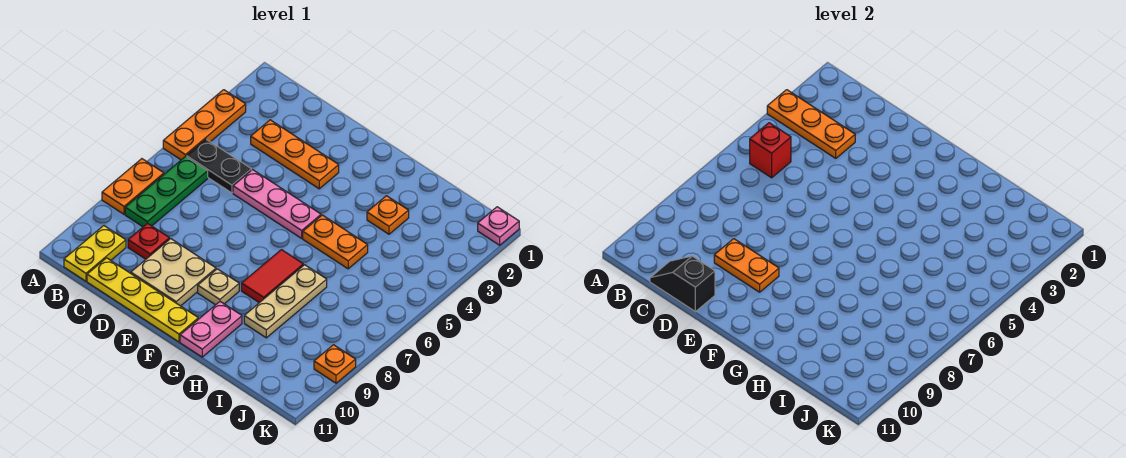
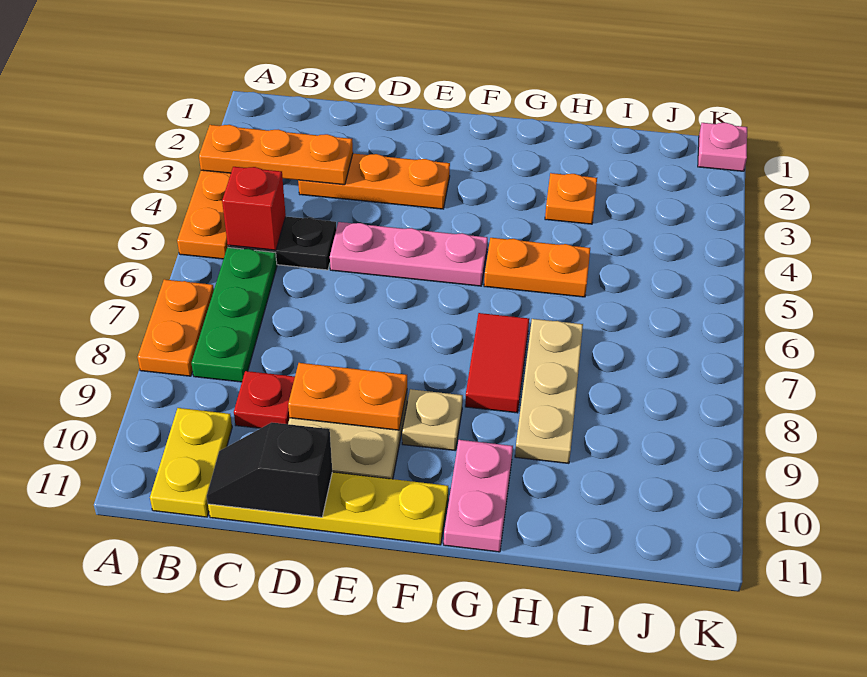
orange plate K9 level 1 -> none

